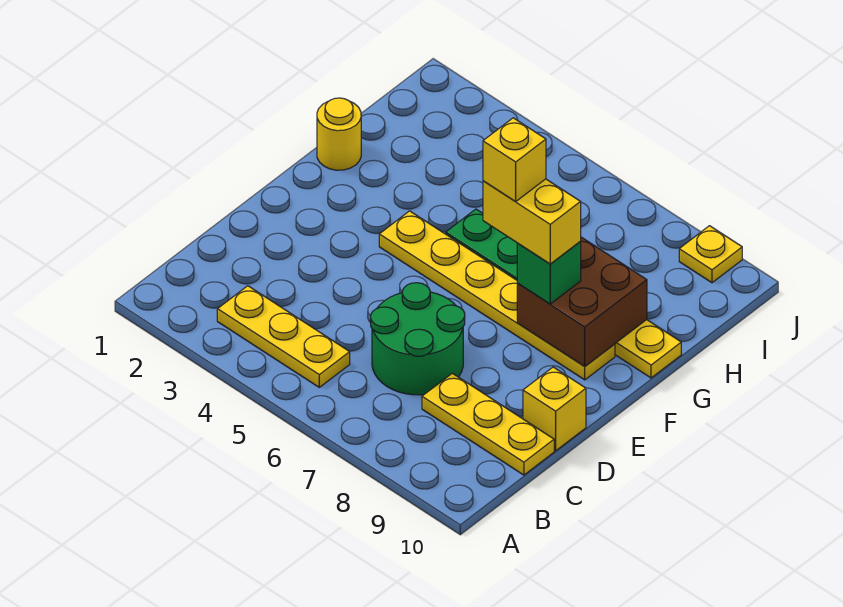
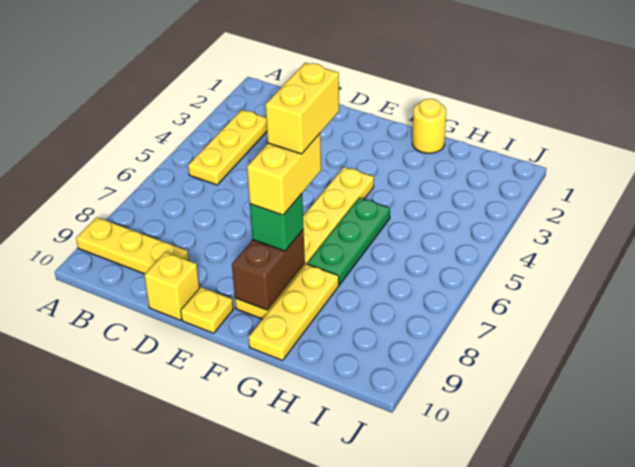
green round brick C6:D7 level 1 -> none
yellow plate C8:C10 level 1 -> yellow plate A9:C9 level 1
yellow brick F7 level 5 -> yellow brick F6:F7 level 5
brown brick F8:G9 level 2 -> brown brick F8:F9 level 2
yellow plate J9 level 1 -> yellow plate E10 level 1

